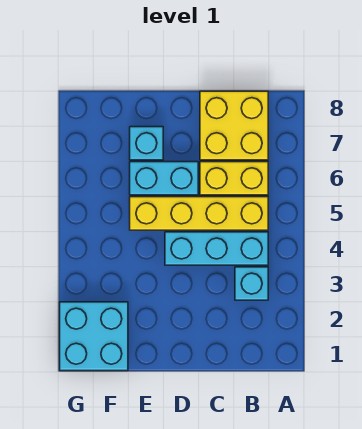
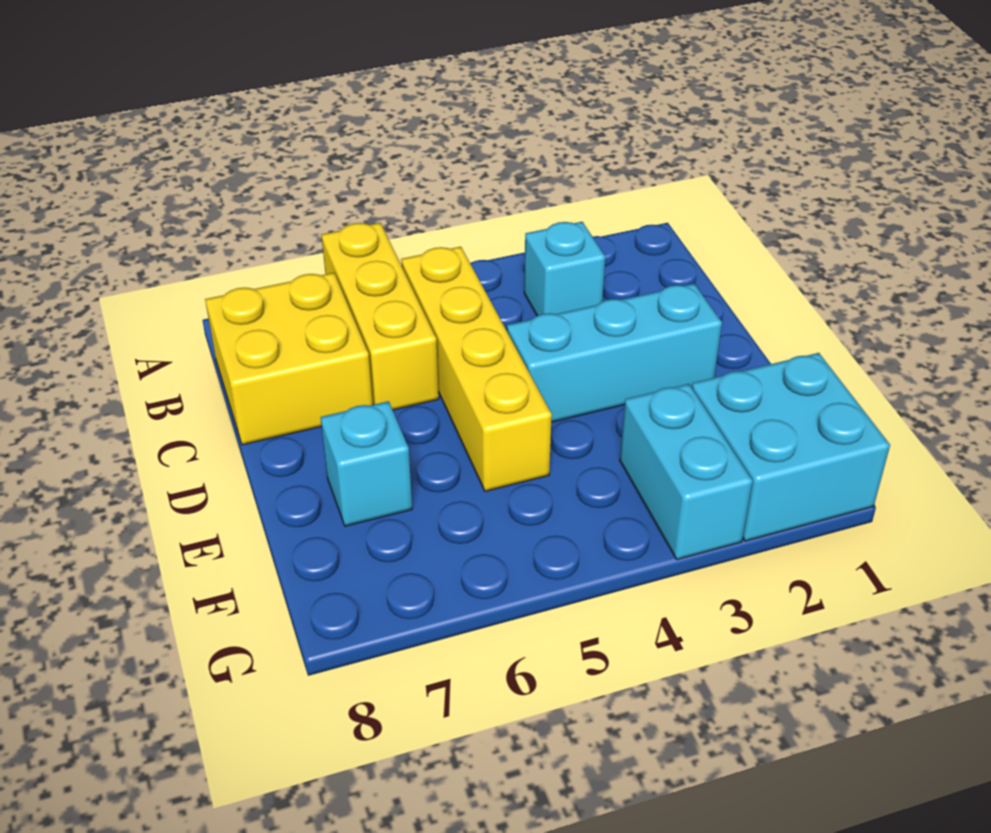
cyan brick B4:D4 level 1 -> cyan brick D2:D4 level 1
yellow brick B6:C6 level 1 -> yellow brick A6:C6 level 1
cyan brick D6:E6 level 1 -> cyan brick F3:G3 level 1

